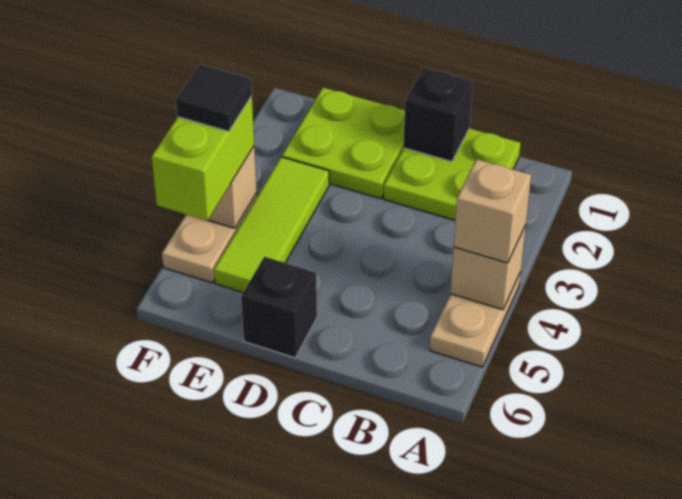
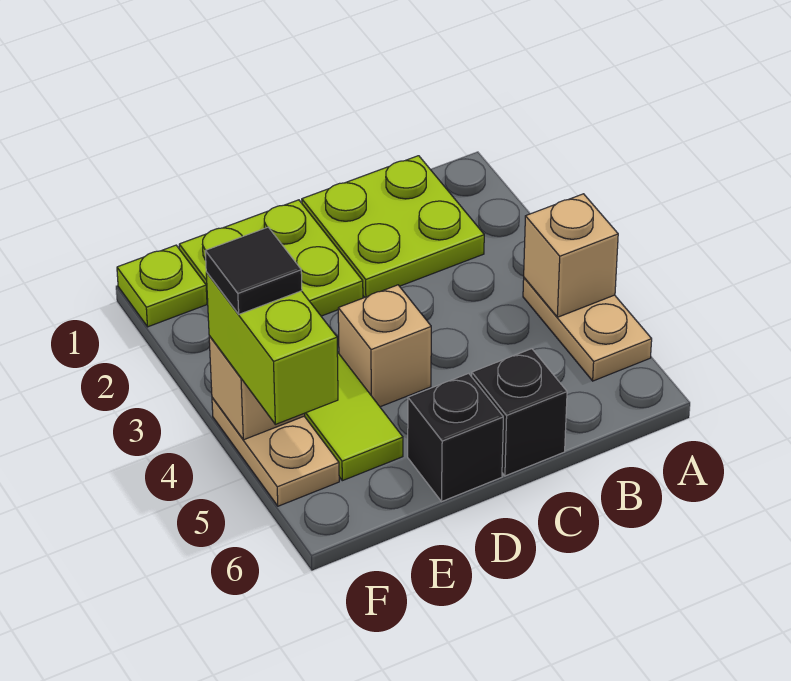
tan brick A4 level 3 -> tan brick D4 level 1
black brick C1 level 2 -> black brick C6 level 1
none -> lime plate F1 level 1

